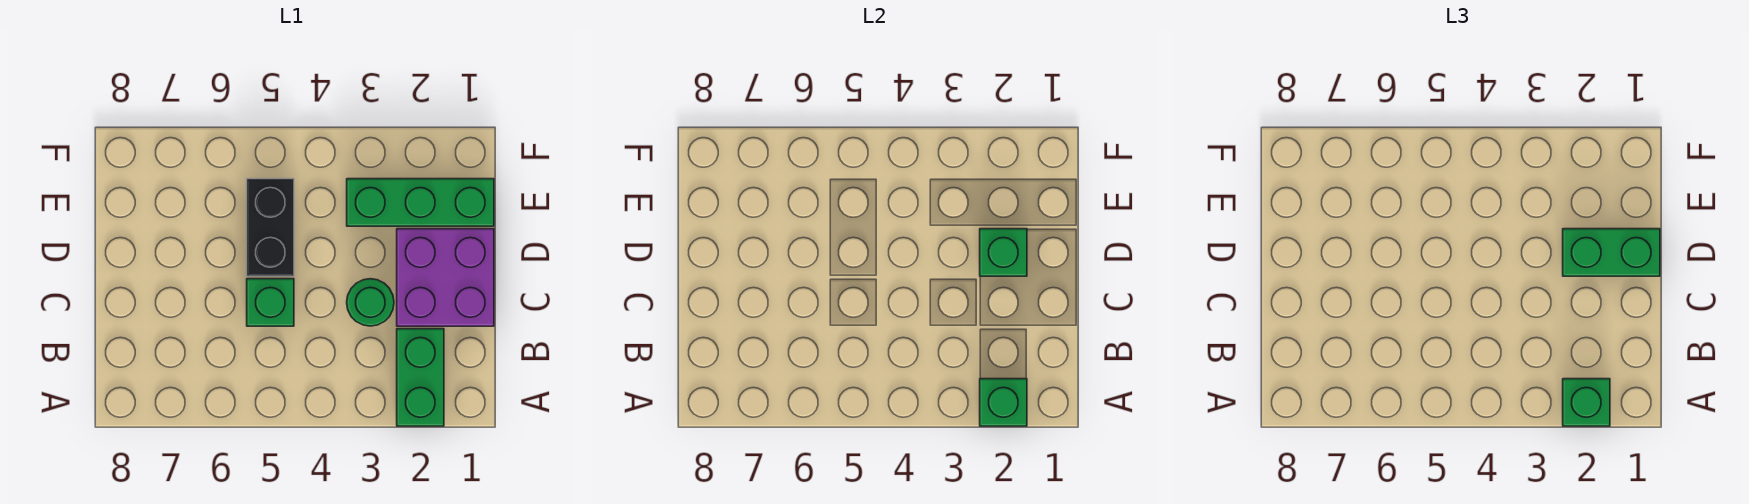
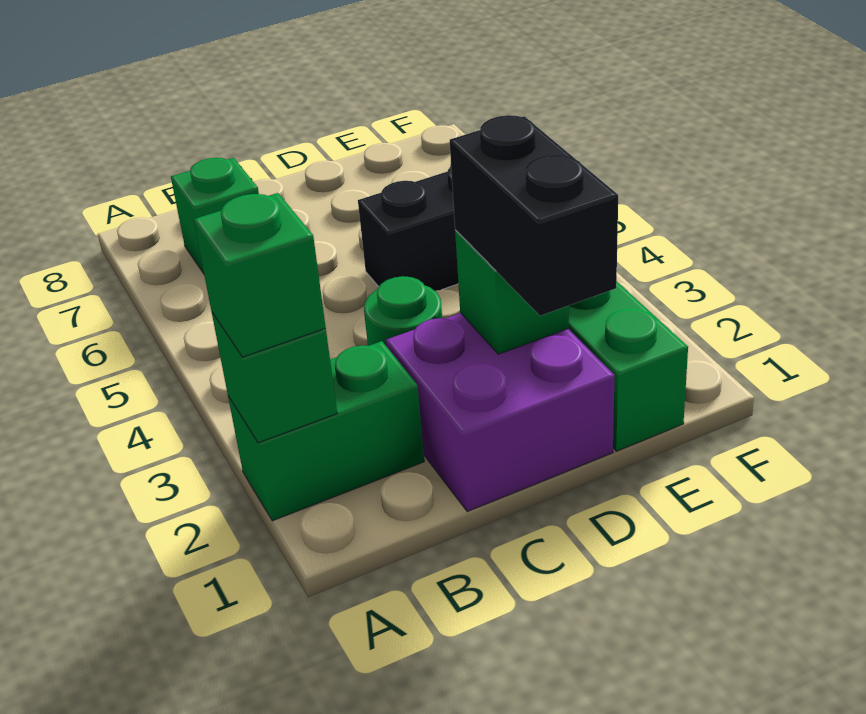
green brick C5 level 1 -> green brick B7 level 1
green brick D1:D2 level 3 -> black brick D1:D2 level 3

